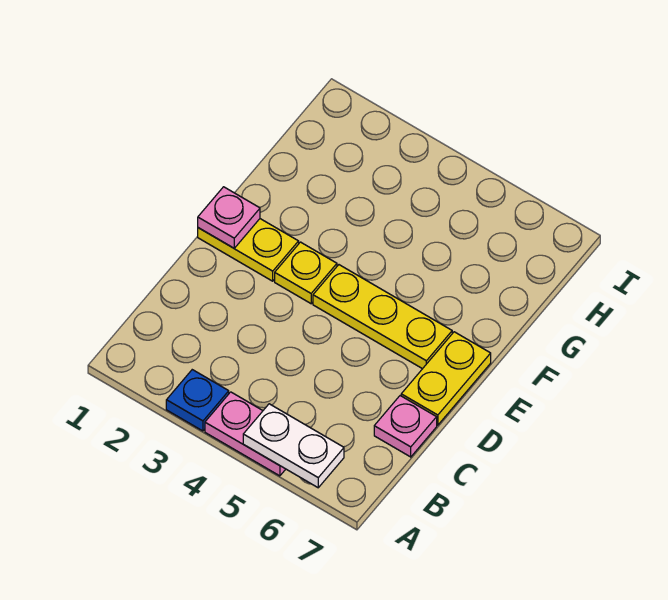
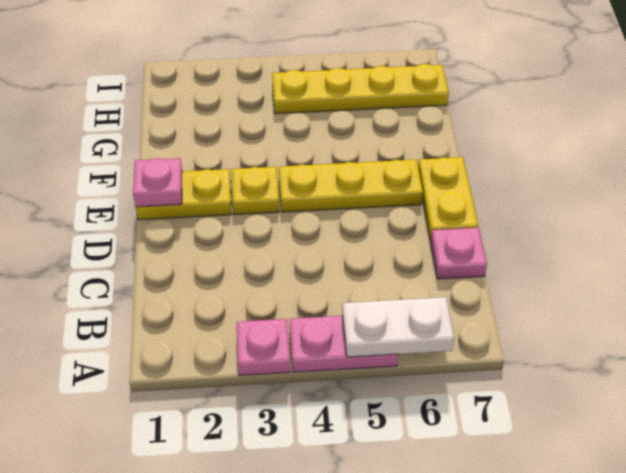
blue plate A3 level 1 -> pink plate A3 level 1
none -> yellow plate H4:H7 level 1

